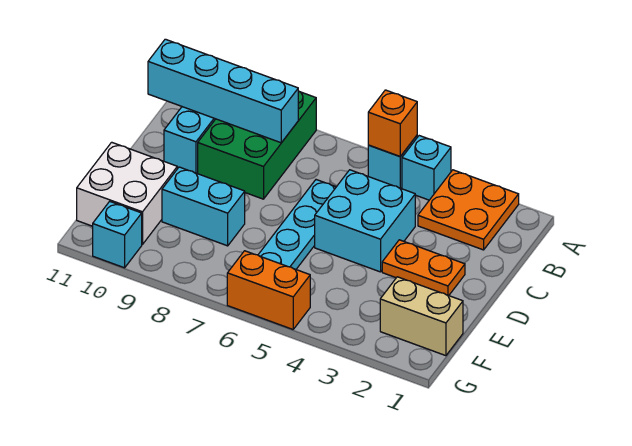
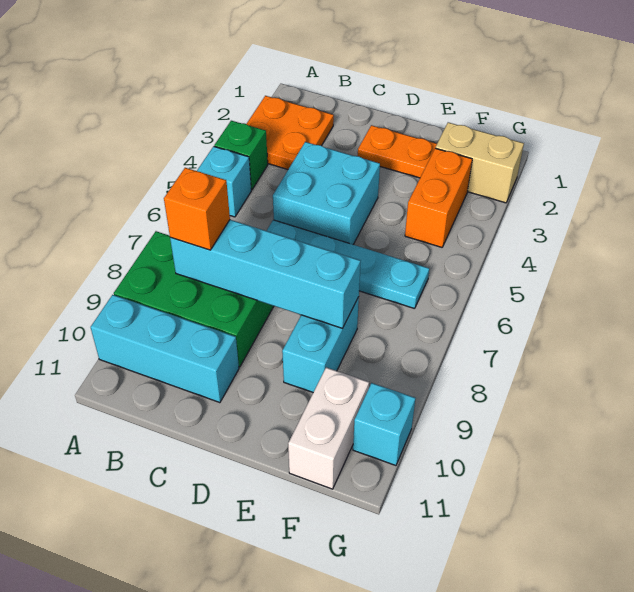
cyan brick A4 level 1 -> green brick A4 level 1
orange brick A5 level 2 -> orange brick B8 level 3
cyan brick B8:B11 level 2 -> cyan brick B8:E8 level 2
orange plate D2:D3 level 1 -> orange plate D2:E2 level 1
white brick E10:F11 level 1 -> white brick F10:F11 level 1
tan brick F1:F2 level 1 -> tan brick F2:G2 level 1
orange brick G5:G6 level 1 -> orange brick F3:F4 level 1

